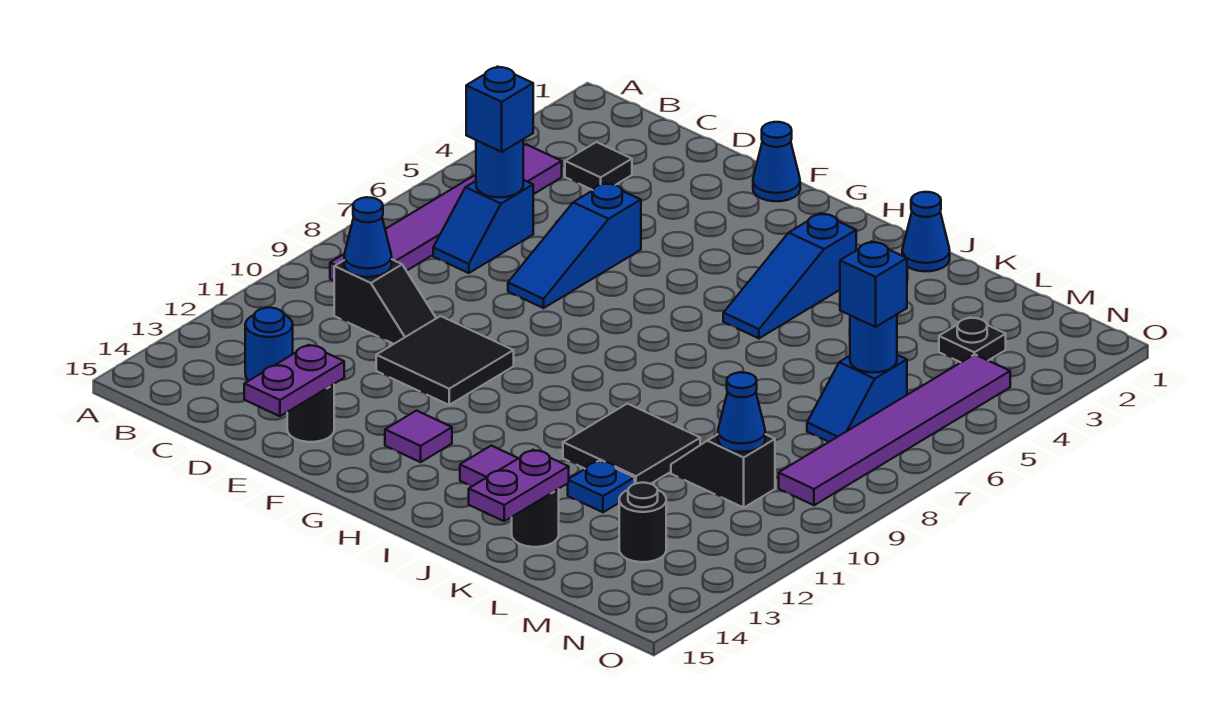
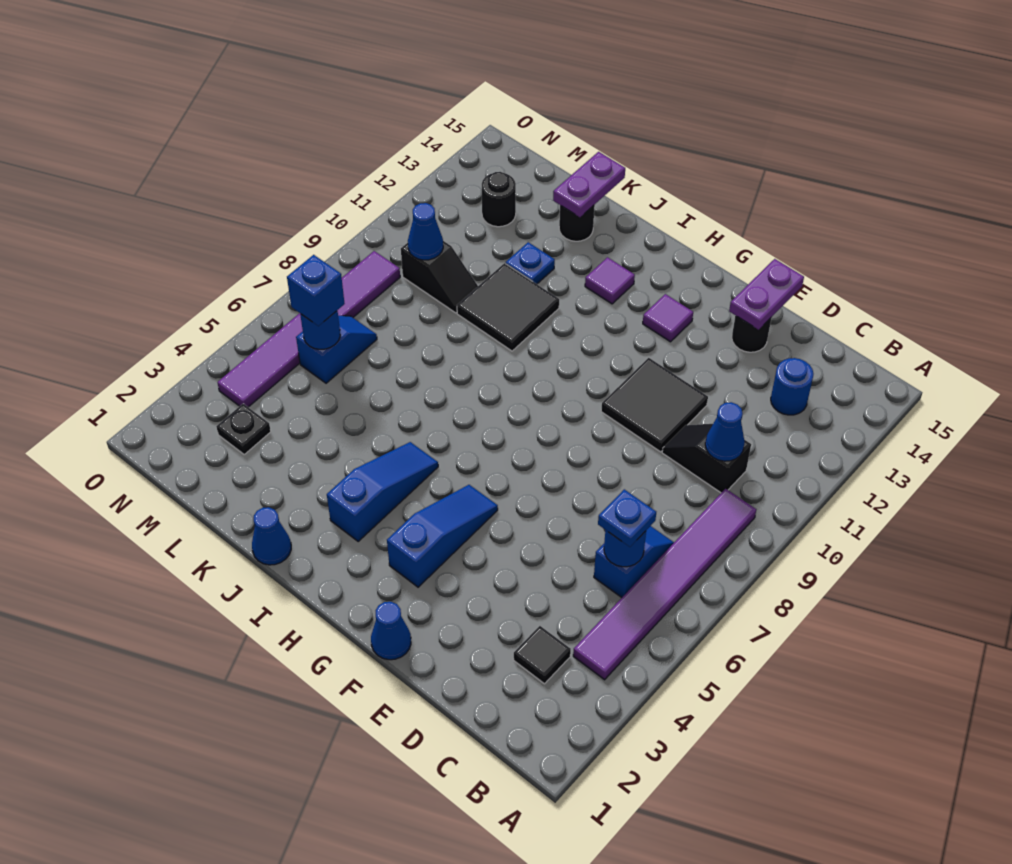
blue brick C6 level 3 -> blue plate C6 level 3
blue slope E5:E7 level 1 top 5 -> blue slope G3:G5 level 1 top 3

